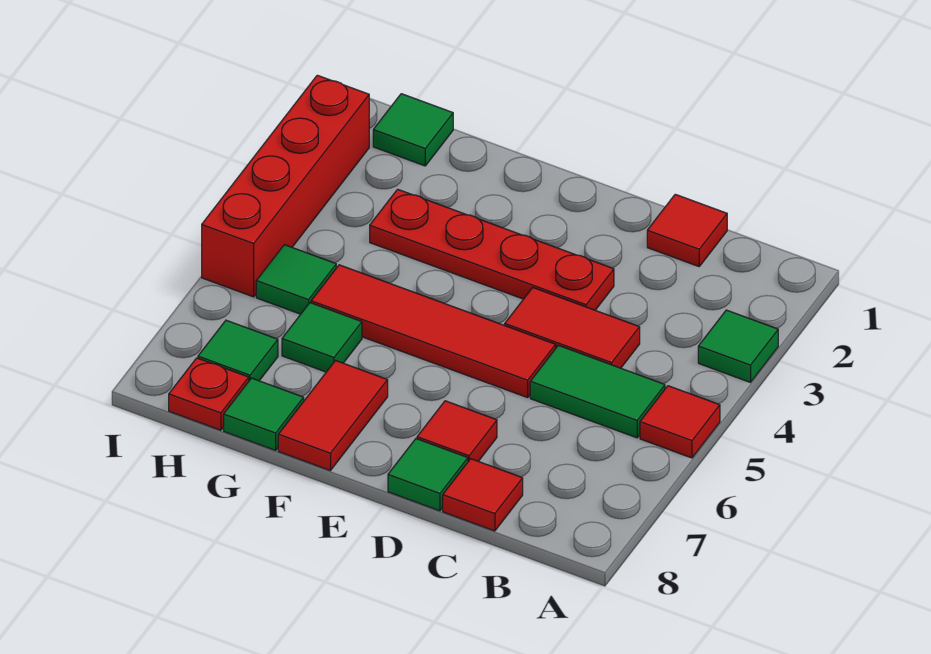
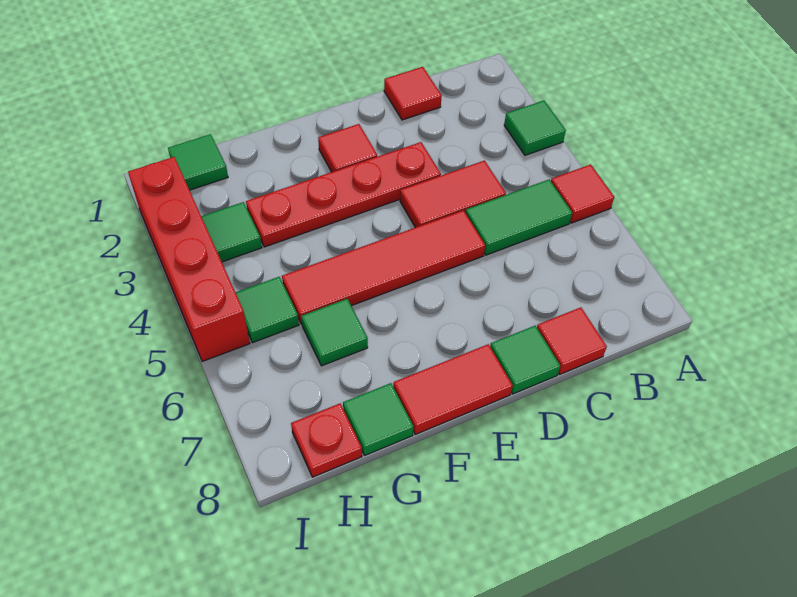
red tile D7 level 1 -> red tile E2 level 1
red tile F7:F8 level 1 -> red tile E8:F8 level 1
green tile H7 level 1 -> green tile H3 level 1

